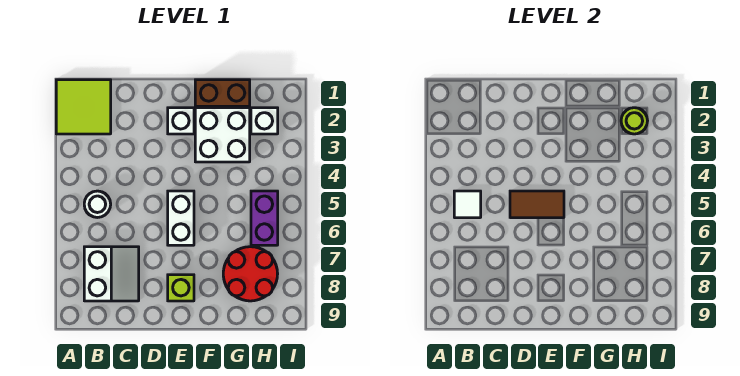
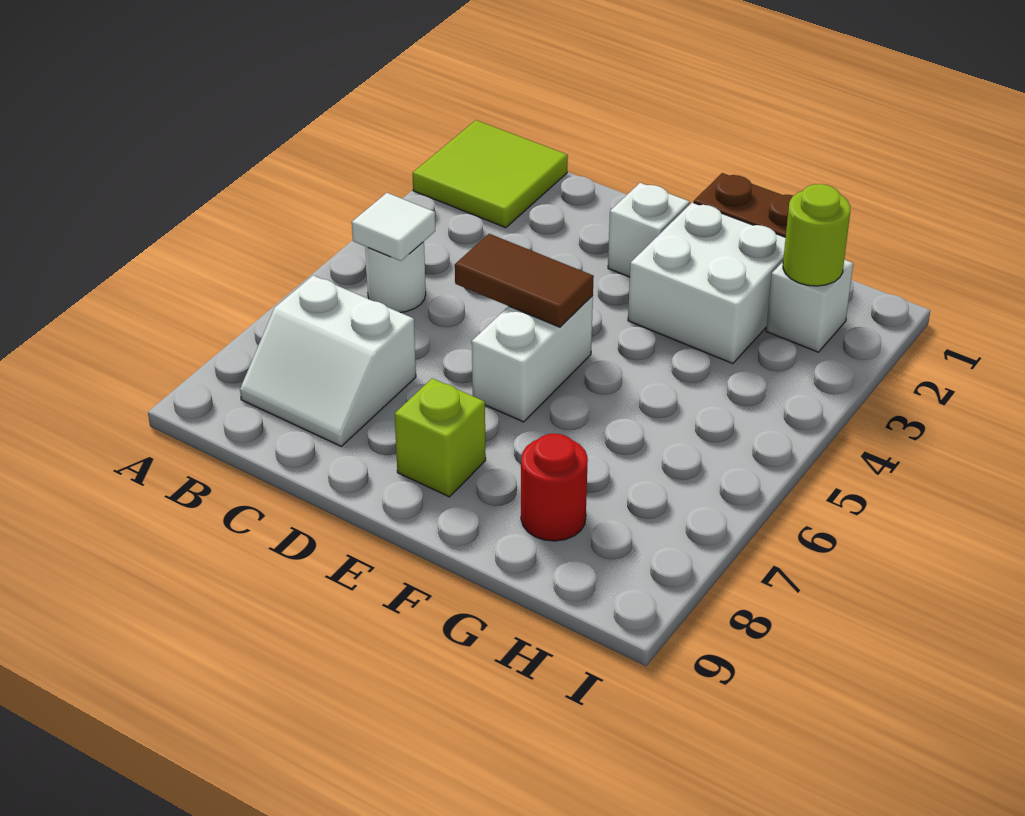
white slope B7:C8 level 1 top B -> white slope B7:C8 level 1 top 7
red round brick G7:H8 level 1 -> red round brick G8 level 1
purple brick H5:H6 level 1 -> none

